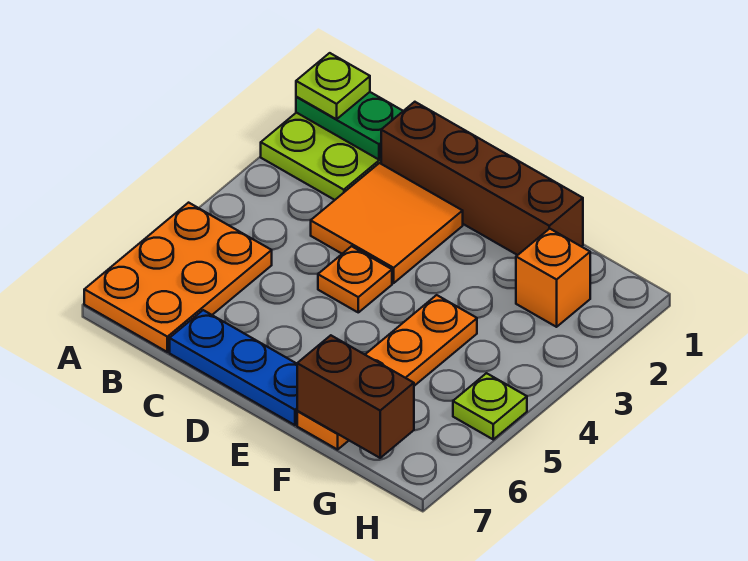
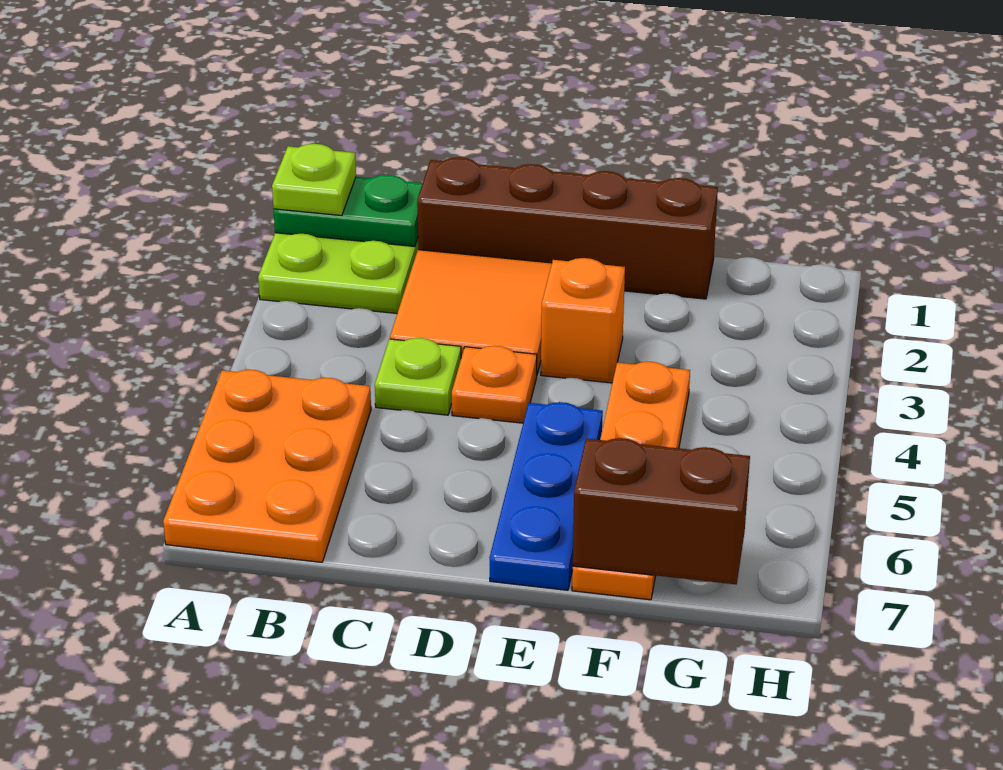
blue plate C7:E7 level 1 -> blue plate E5:E7 level 1
orange brick G2 level 1 -> orange brick E3 level 1
lime plate H5 level 1 -> lime plate C4 level 1

